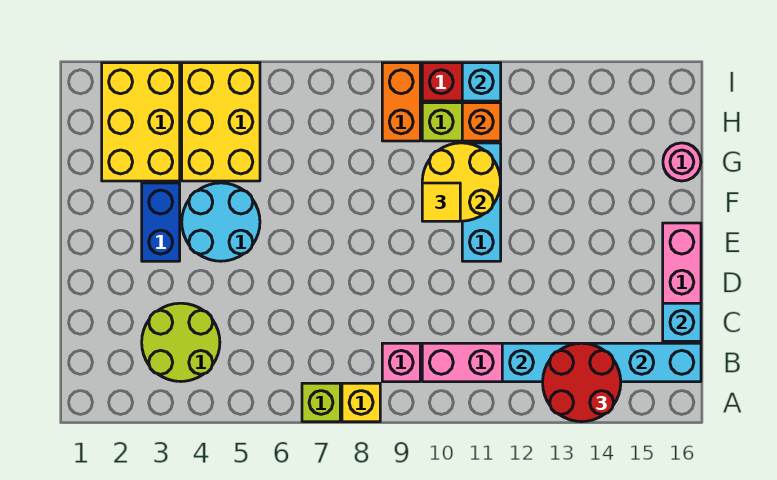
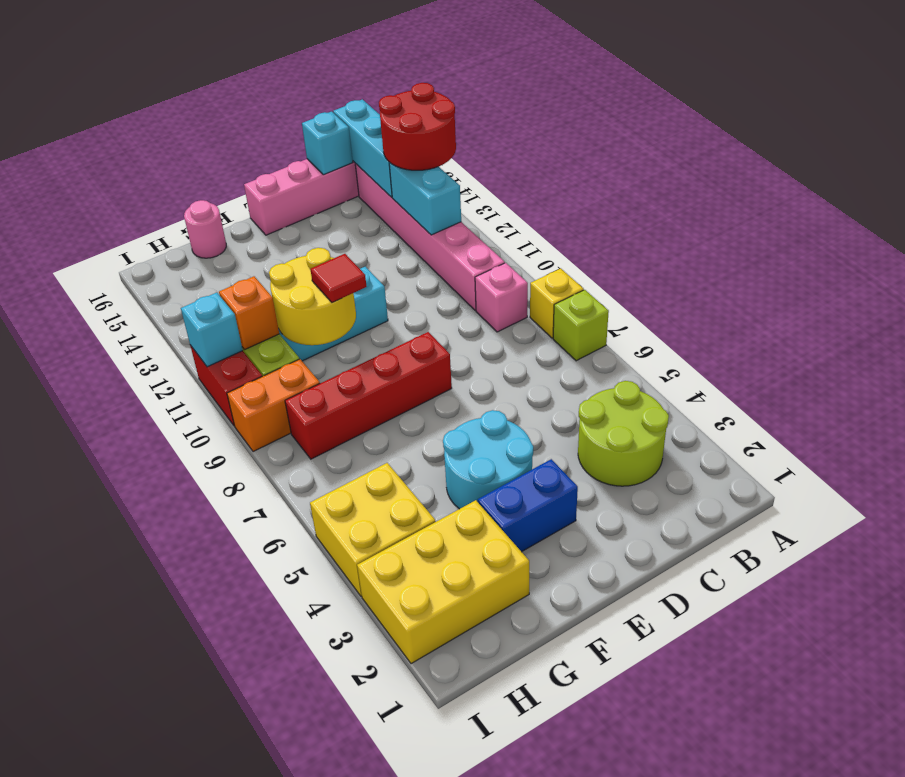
none -> red brick E8:H8 level 1
yellow tile F10 level 3 -> red tile F10 level 3
yellow brick G4:I5 level 1 -> yellow brick H4:I5 level 1

